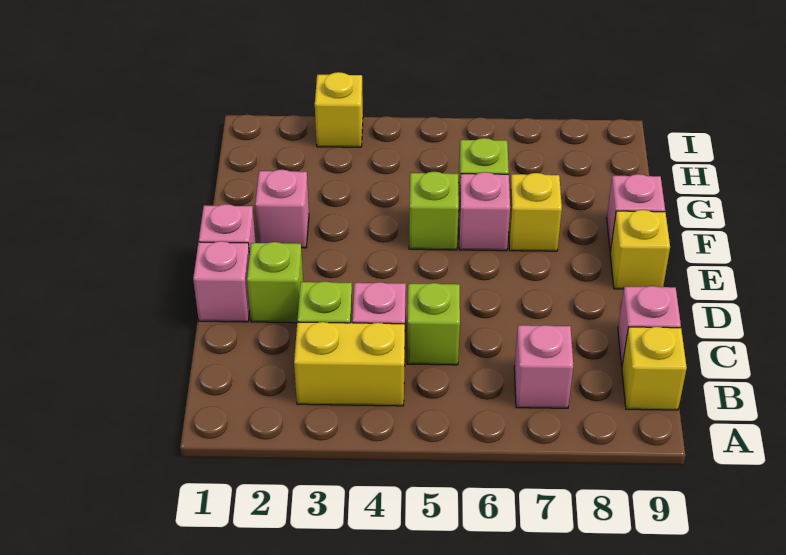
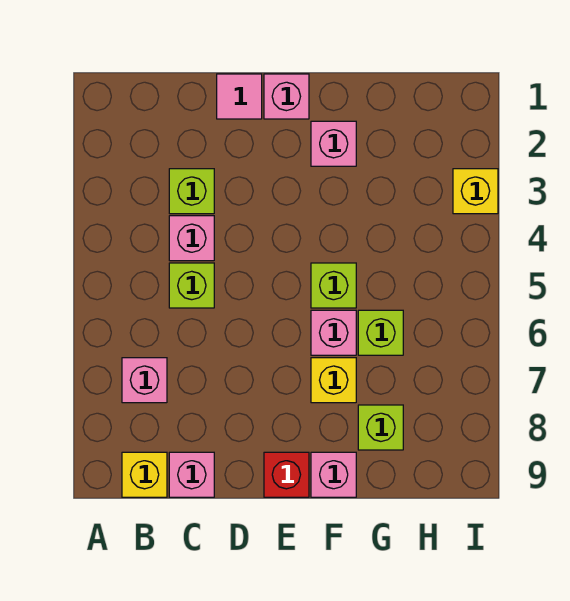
yellow brick B3:B4 level 1 -> none
pink brick D1 level 1 -> pink tile D1 level 1
lime brick D2 level 1 -> lime brick G8 level 1
yellow brick E9 level 1 -> red brick E9 level 1

